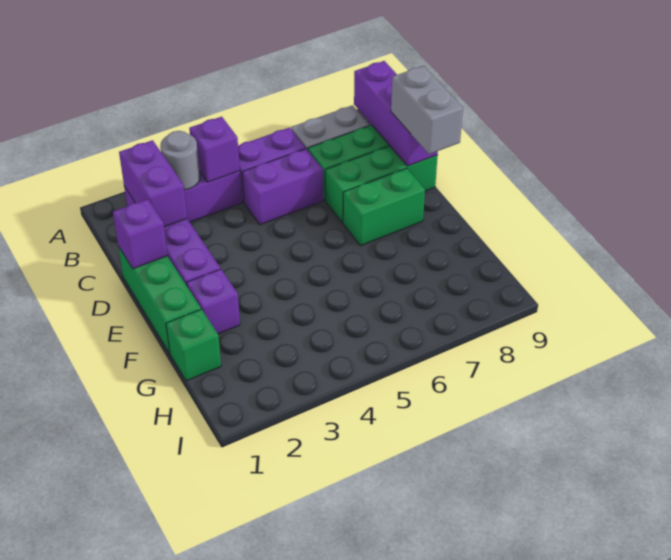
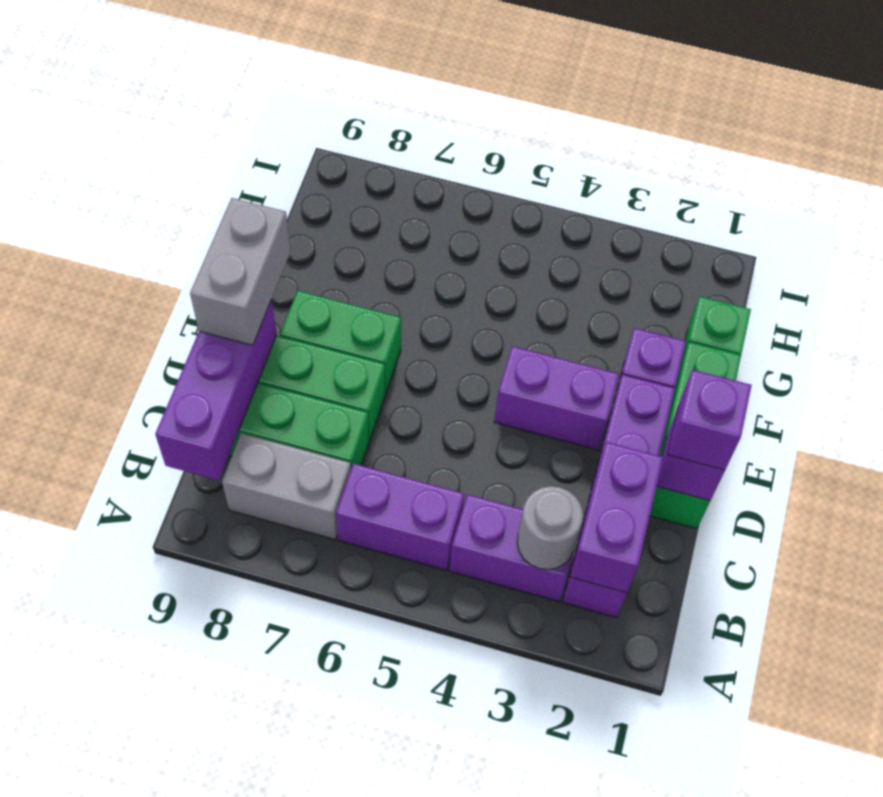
purple brick B4 level 2 -> purple brick D1 level 3
purple brick C5:C6 level 1 -> purple brick E3:E4 level 1

